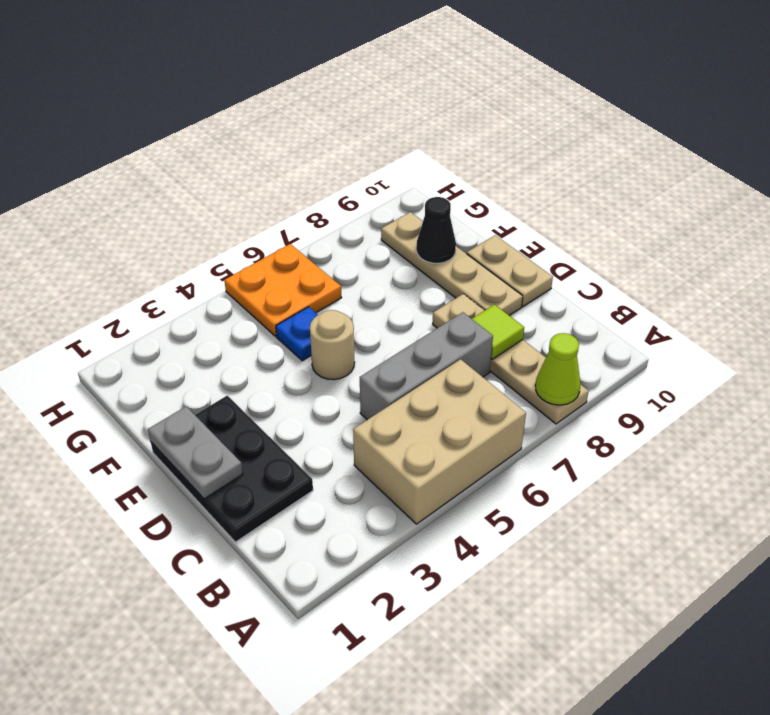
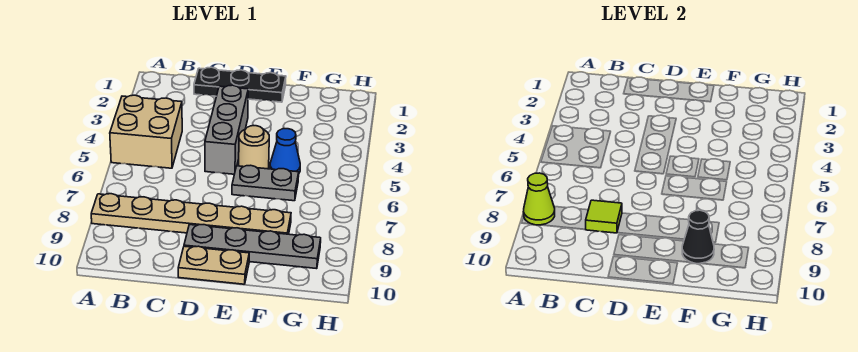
tan brick A4:B6 level 1 -> tan brick A4:B5 level 1
tan plate A8:D8 level 1 -> tan plate A8:F8 level 1
black plate C1:E2 level 1 -> black plate C1:E1 level 1
grey brick C5:C7 level 1 -> grey brick D3:D5 level 1
grey plate D1:E1 level 2 -> grey plate E6:F6 level 1
tan plate D9:G9 level 1 -> grey plate D9:G9 level 1
blue plate F5 level 1 -> blue cone F5 level 1
orange plate G5:H6 level 1 -> none

